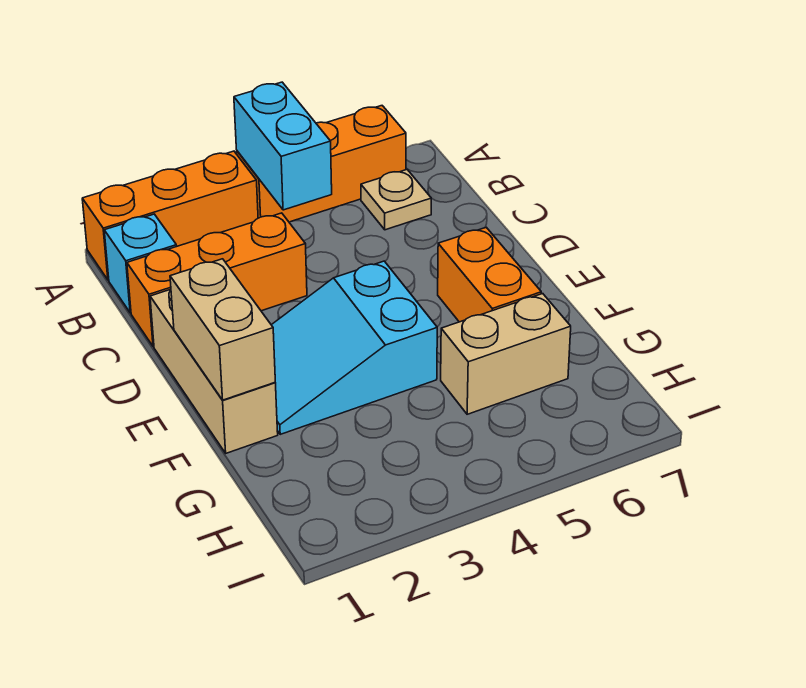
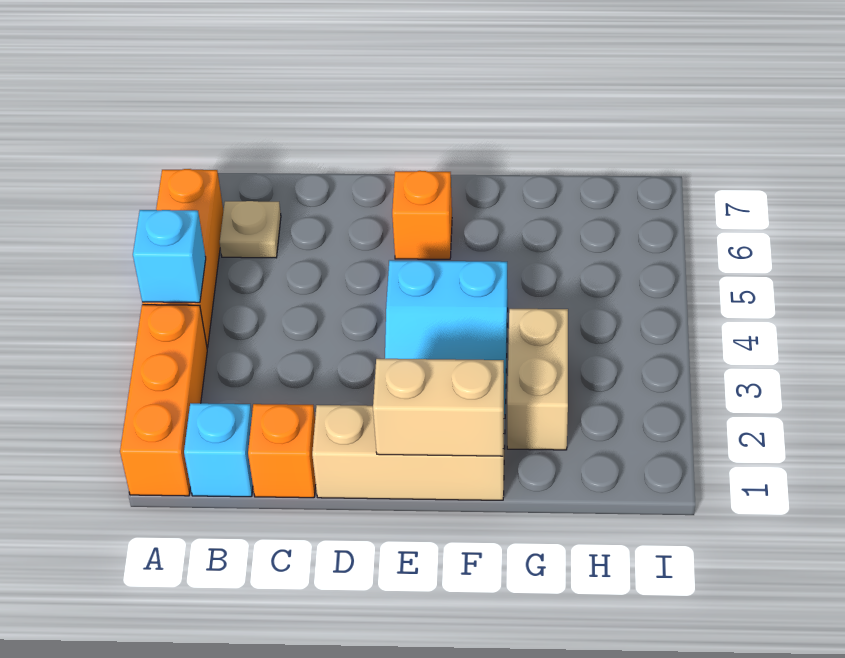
cyan brick A4:B4 level 2 -> cyan brick A4 level 2
orange brick C1:C3 level 1 -> orange brick C1 level 1
orange brick E6:F6 level 1 -> orange brick E6 level 1
tan brick G5:G6 level 1 -> tan brick G2:G3 level 1

